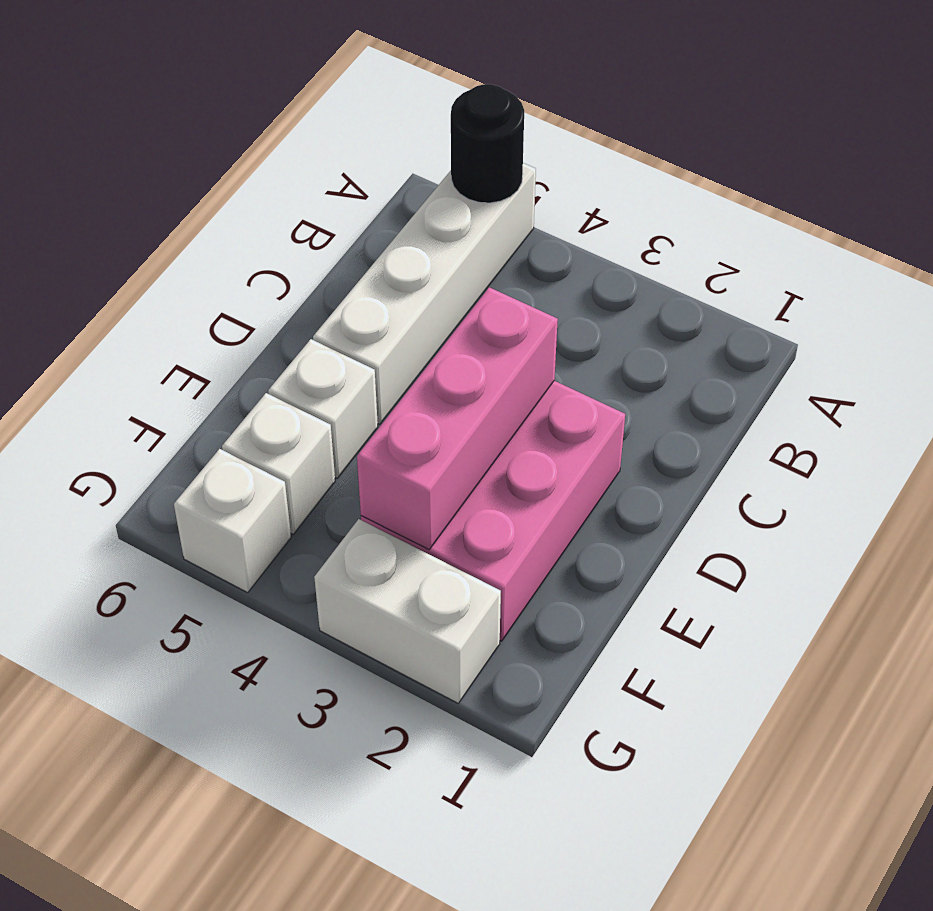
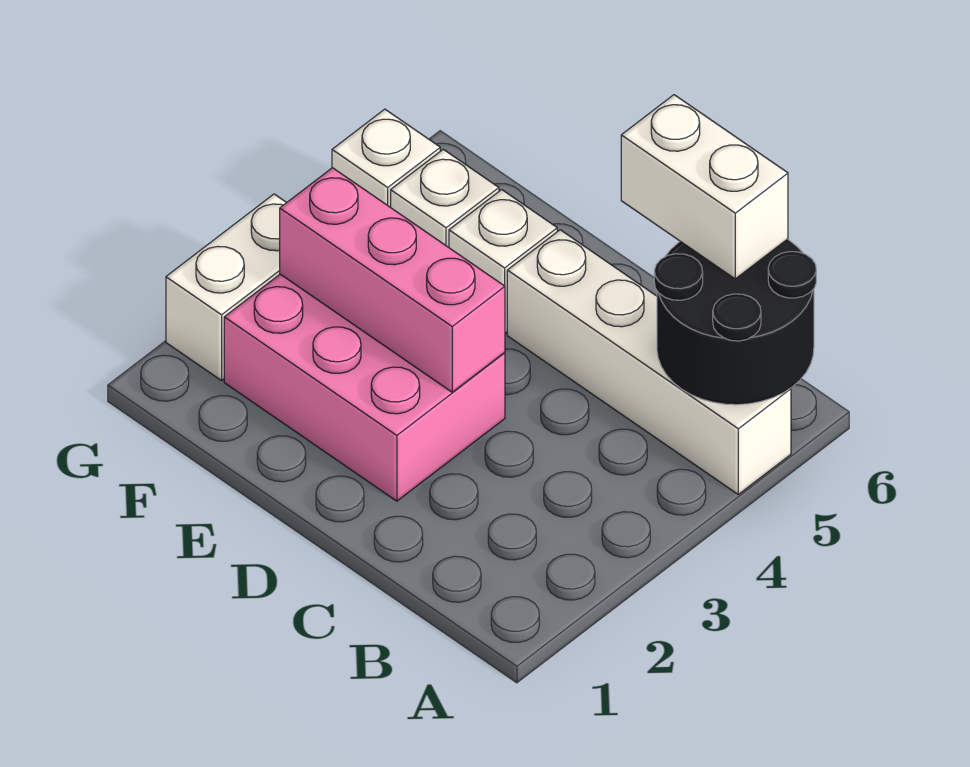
black round brick A5 level 2 -> black round brick A5:B6 level 2
none -> white brick B6:C6 level 3

